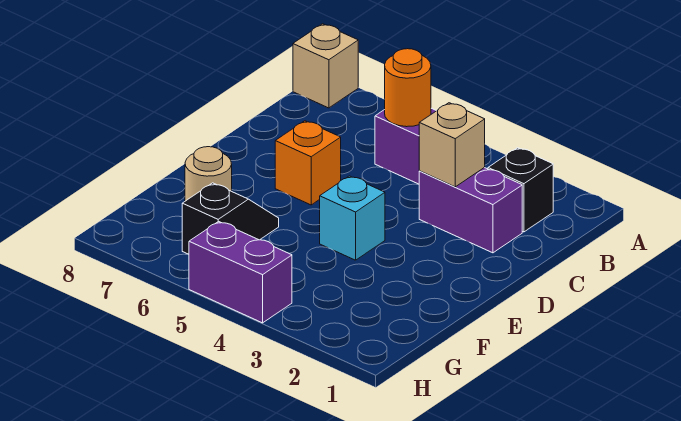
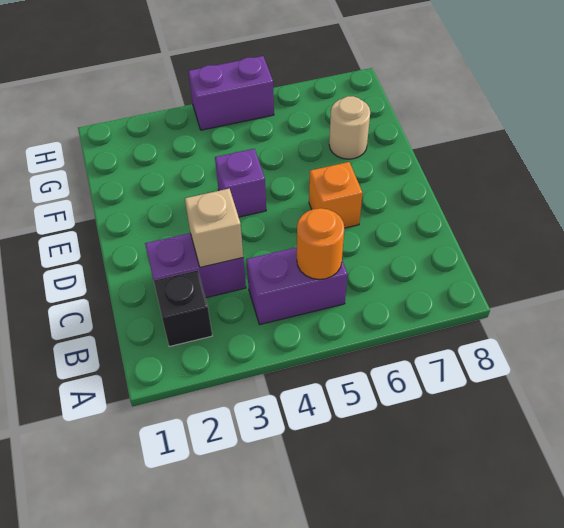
tan brick A8 level 1 -> none
cyan brick E4 level 1 -> purple brick E4 level 1
black slope F6:G6 level 1 top G -> none

